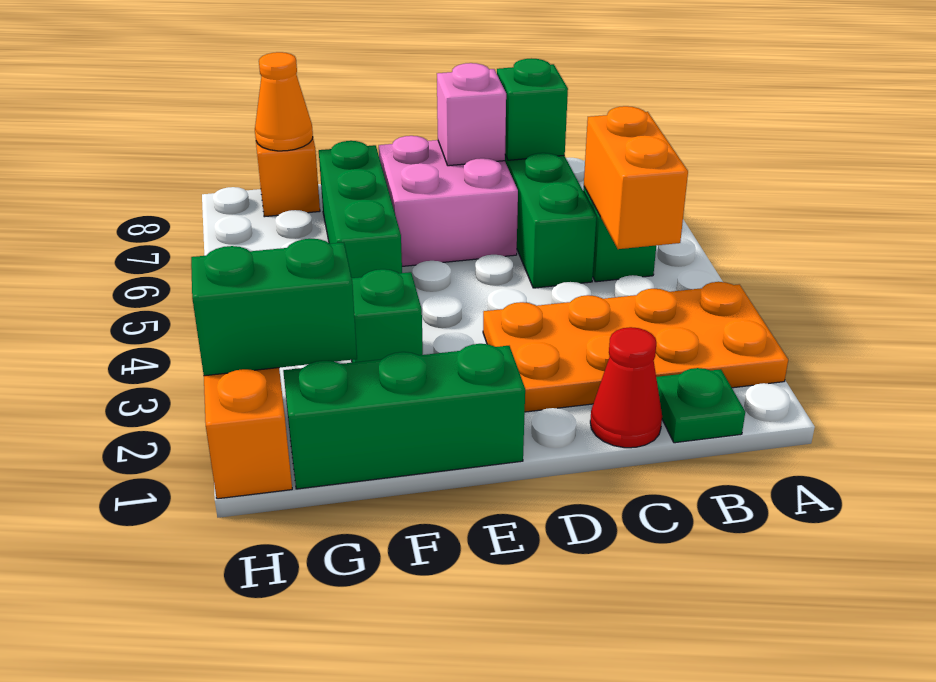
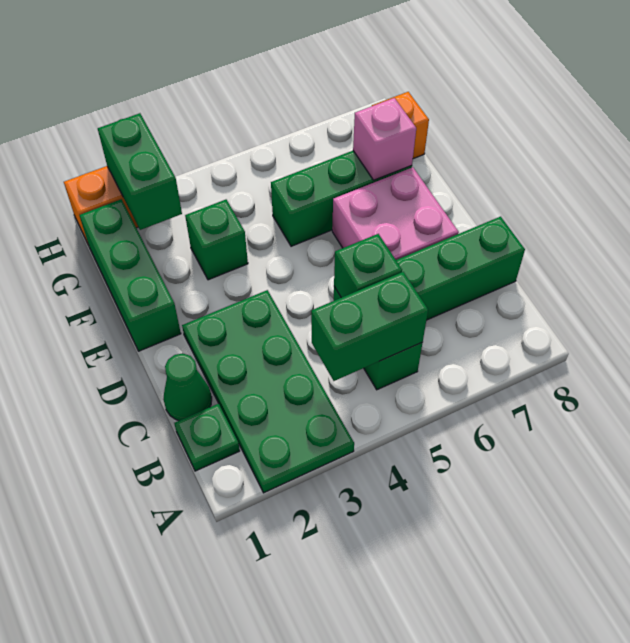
orange plate A2:D3 level 1 -> green plate A2:D3 level 1
orange brick B4:B5 level 2 -> green brick B4:B5 level 2
red cone C1 level 1 -> green cone C1 level 1
green brick C7 level 2 -> green brick C5 level 2
pink brick D7 level 2 -> pink brick F7 level 2
orange cone G8 level 2 -> none

